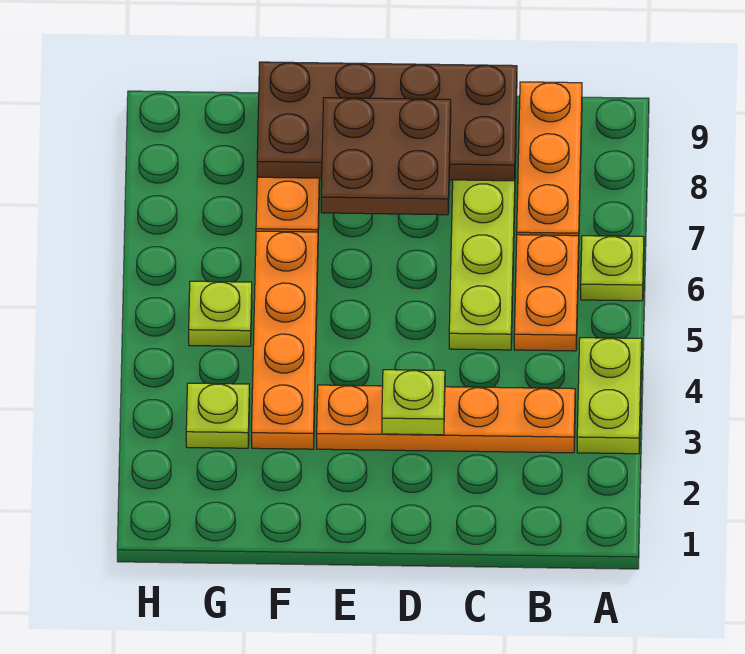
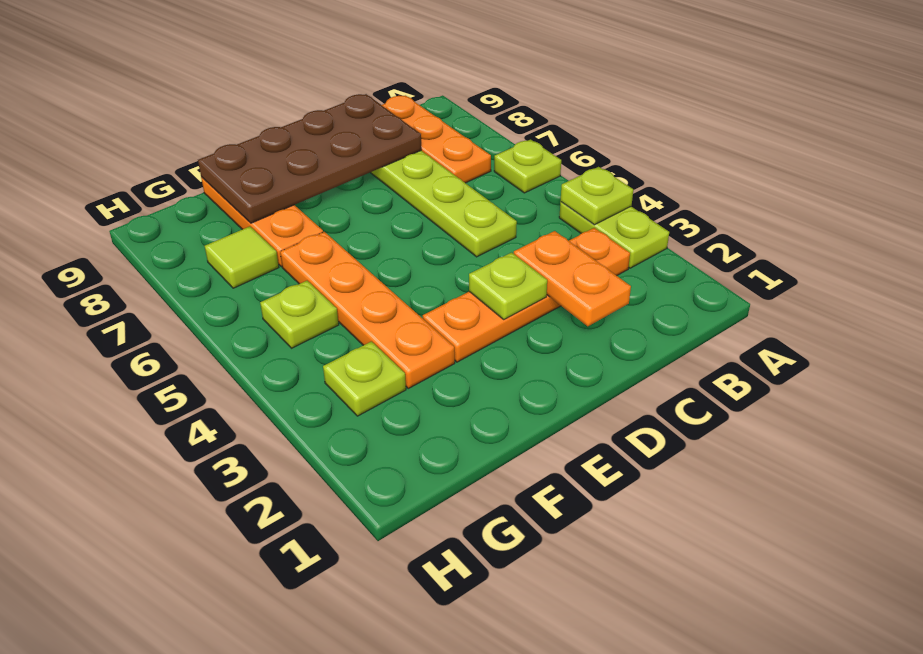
none -> lime plate A4 level 2
orange plate B5:B6 level 1 -> orange plate C2:C3 level 2
brown plate D7:E8 level 3 -> none
none -> lime tile G7 level 1

